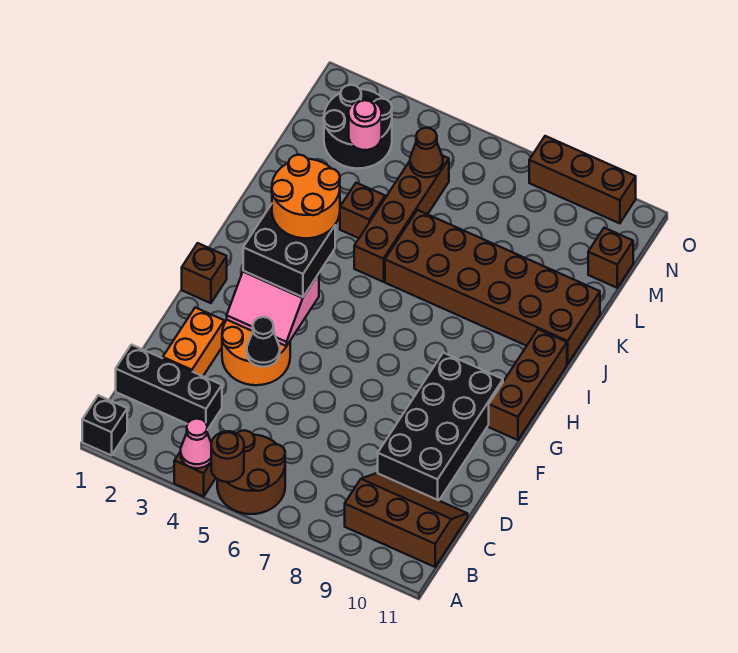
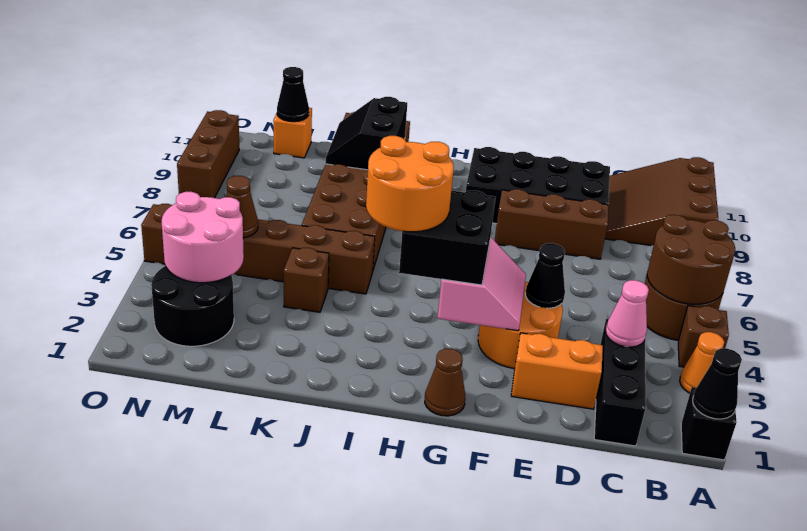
none -> black cone A1 level 2
none -> orange cone A3 level 1
pink cone A4 level 2 -> pink cone C3 level 2
brown round brick A5 level 2 -> brown round brick A5:B6 level 2
brown slope B9:C11 level 1 top B -> brown slope A9:C11 level 1 top A
brown brick G1 level 1 -> brown cone G1 level 1
brown brick G11:I11 level 1 -> brown brick D8:F8 level 1
brown brick J5:M5 level 1 -> brown brick J5:O5 level 1
none -> black slope J9:K10 level 2 top J
pink round brick M3 level 2 -> pink round brick M3:N4 level 2
brown brick M11 level 1 -> orange brick M11 level 1
none -> black cone M11 level 2

